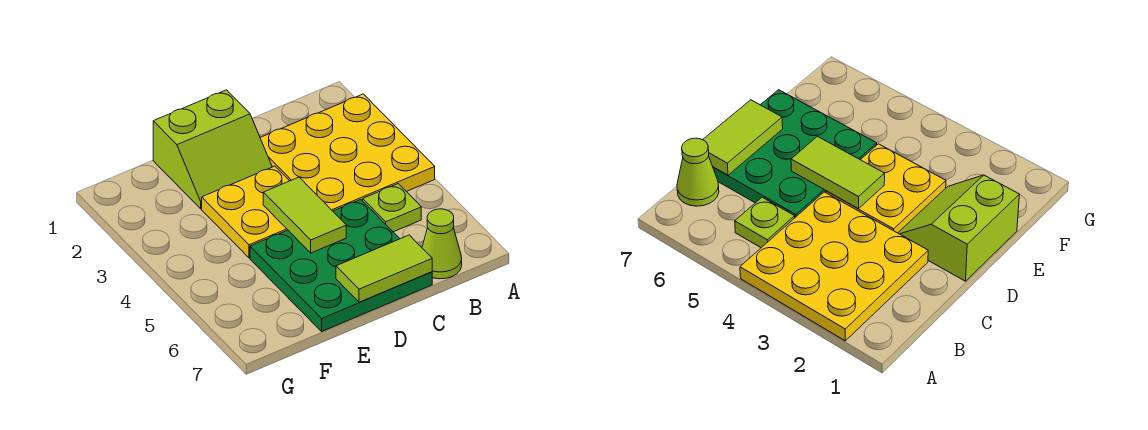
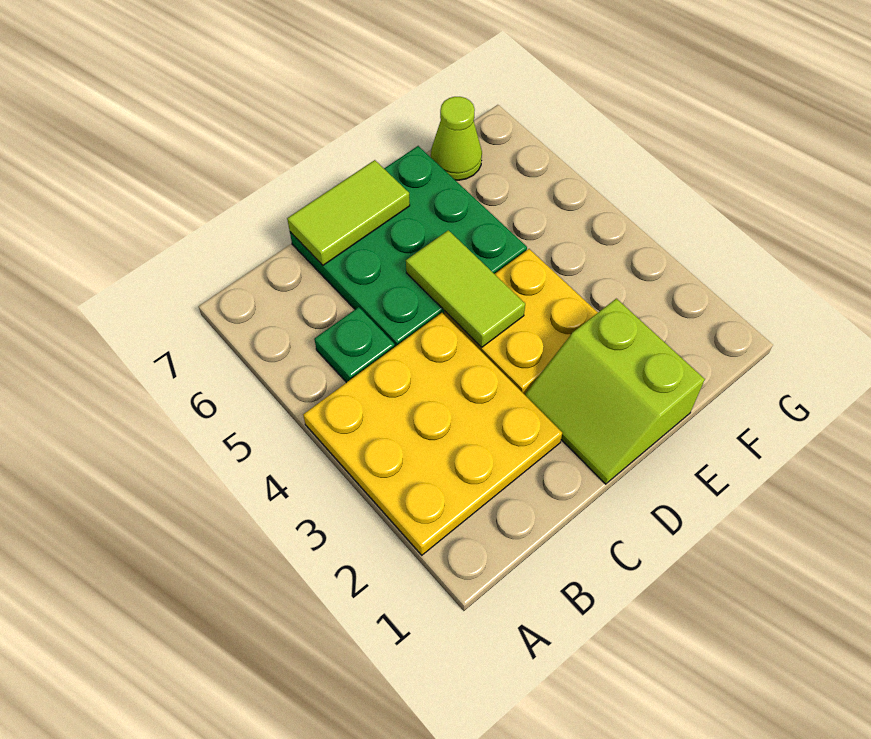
lime plate B5 level 1 -> green plate B5 level 1
lime cone B7 level 1 -> lime cone F7 level 1
lime slope D1:E2 level 1 top 1 -> lime slope D1:E2 level 1 top E

